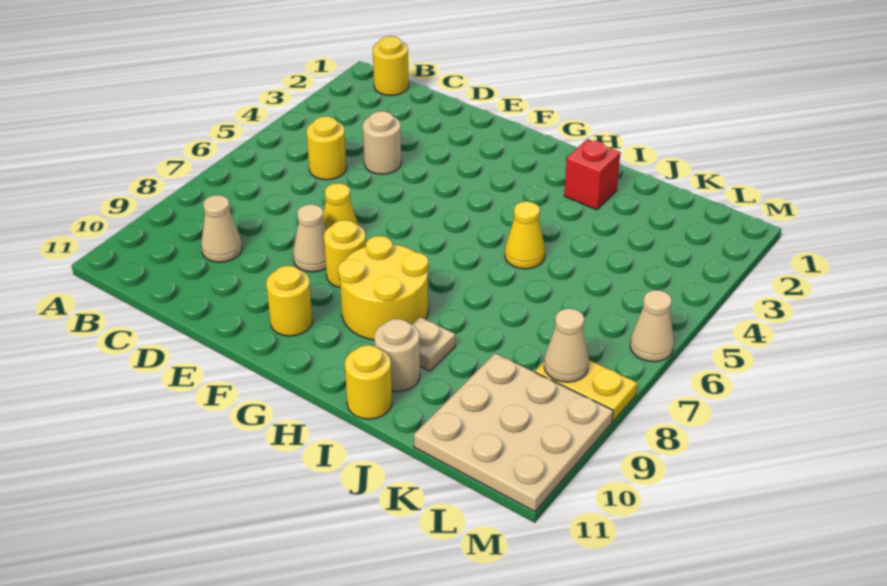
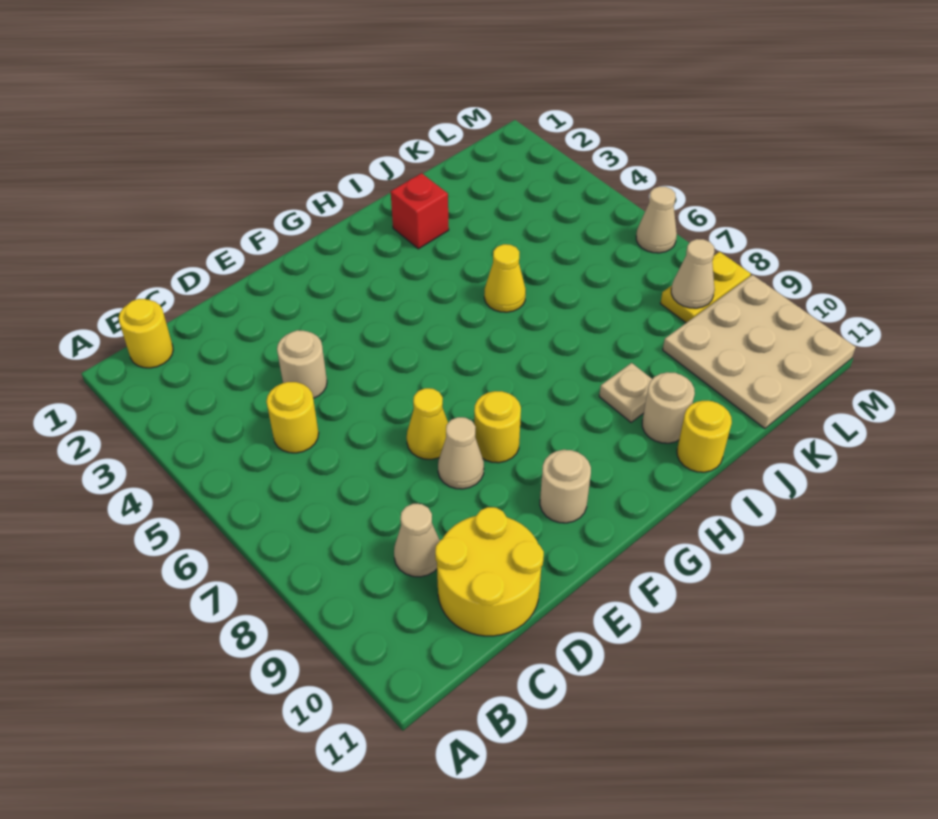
yellow round brick F10 level 1 -> tan round brick F10 level 1
yellow round brick G8:H9 level 1 -> yellow round brick C10:D11 level 1

